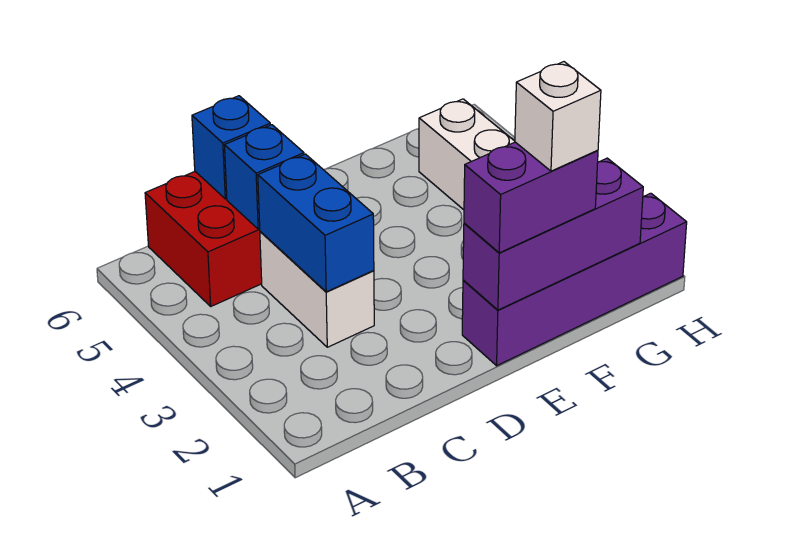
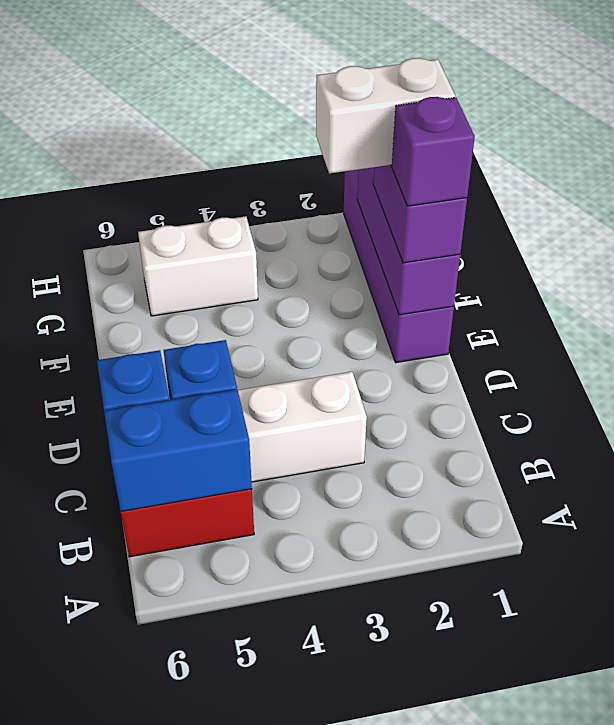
blue brick C3:C4 level 2 -> blue brick B5:B6 level 2
none -> purple brick E1 level 4
white brick F1 level 4 -> white brick F1:F2 level 4

